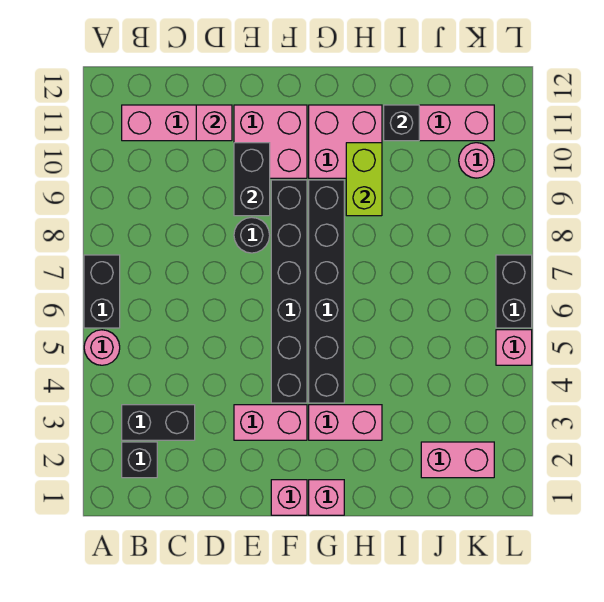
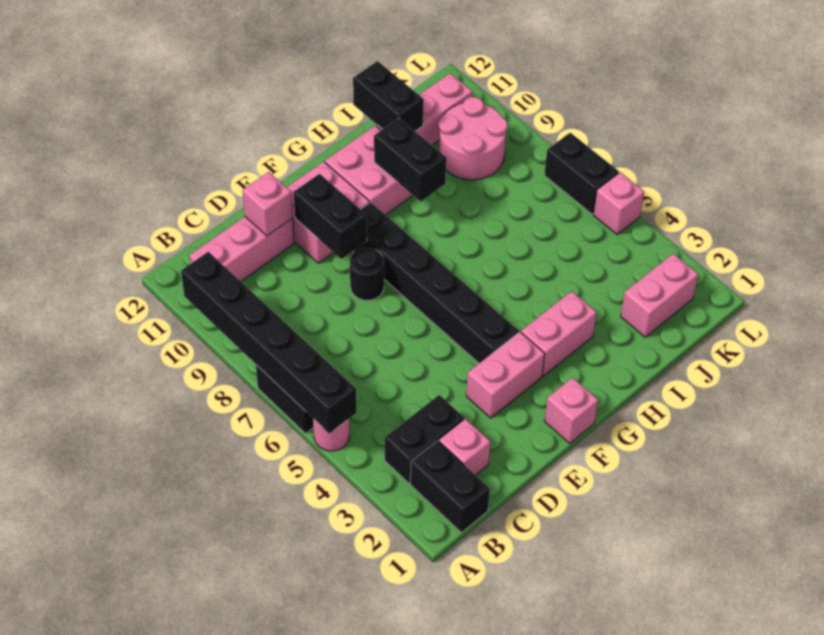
black brick B2 level 1 -> black brick B1:B2 level 1
pink brick G1 level 1 -> pink brick C2 level 1
black brick G4:G9 level 1 -> black brick A5:A10 level 2
lime brick H9:H10 level 2 -> black brick H9:H10 level 2
black brick I11 level 2 -> black brick I11:I12 level 2
pink round brick K10 level 1 -> pink round brick J9:K10 level 1

